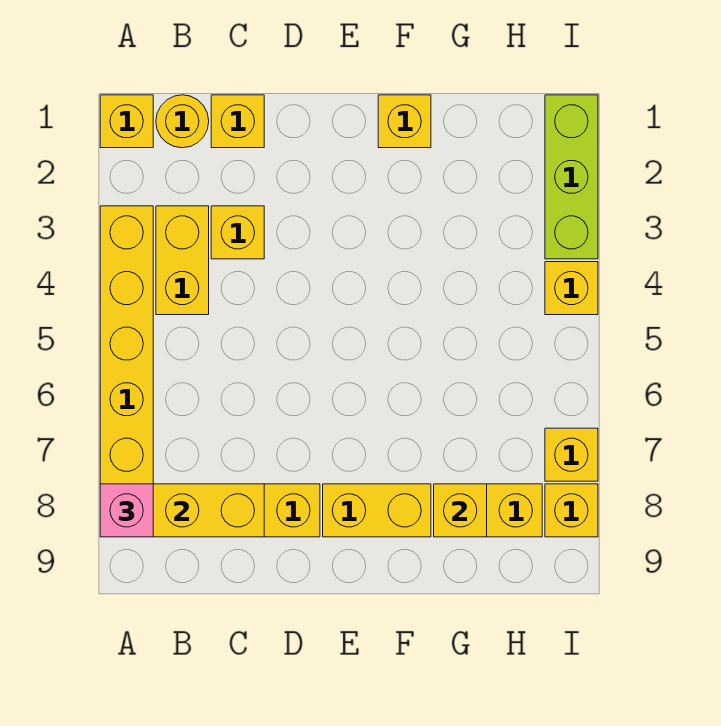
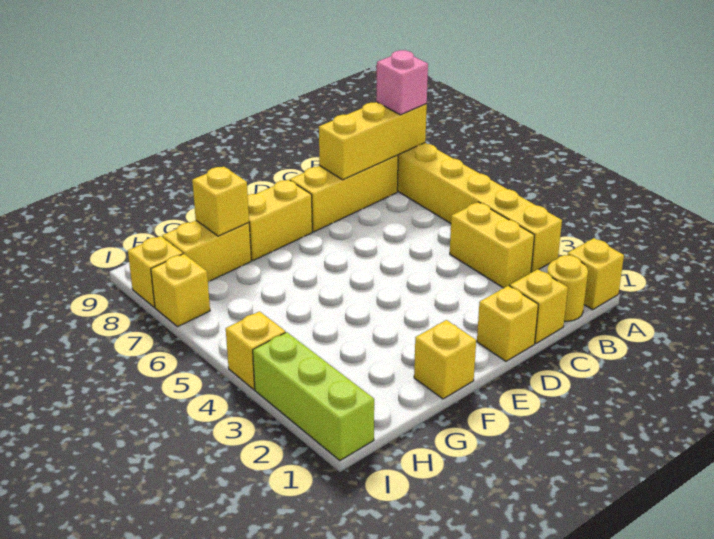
yellow brick C3 level 1 -> yellow brick D1 level 1

